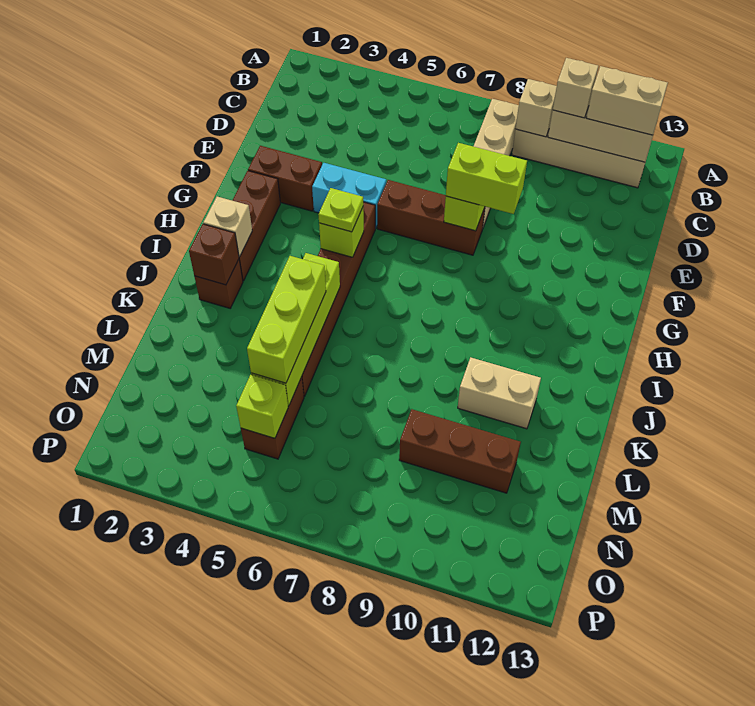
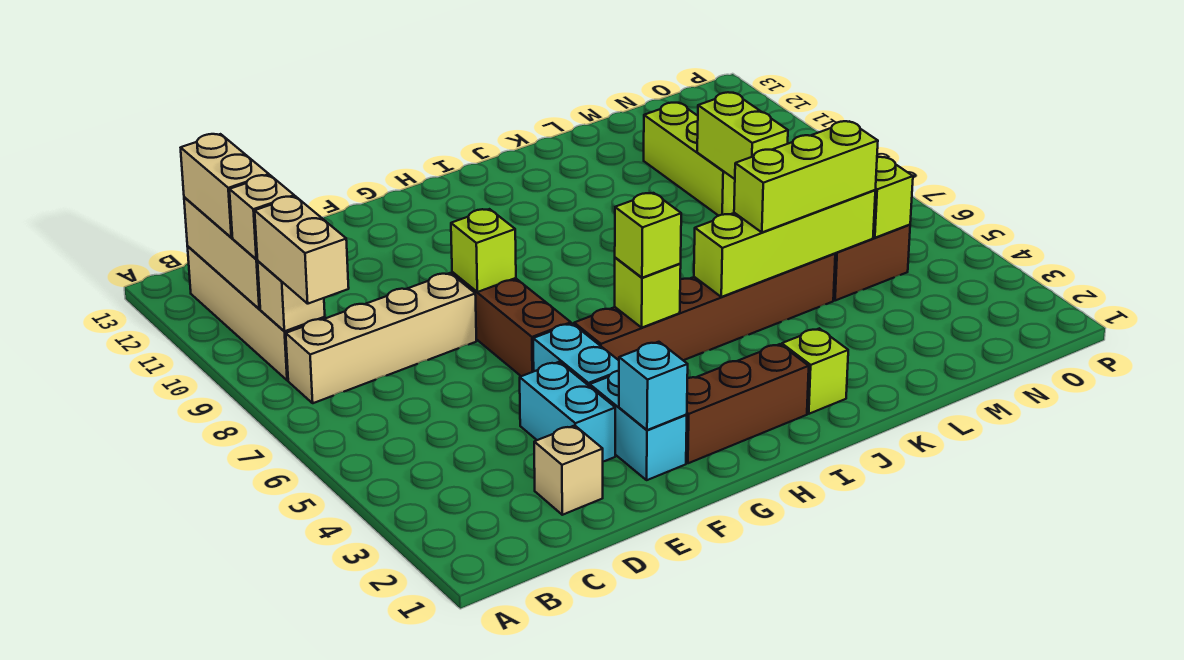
none -> cyan brick E3:E4 level 1
brown brick F2:F3 level 1 -> cyan brick F2:F3 level 1
none -> cyan brick F2 level 2
lime brick F8:F9 level 3 -> lime brick M8:M9 level 2
lime plate H5 level 3 -> lime brick H5 level 3
tan brick I2 level 2 -> tan brick D2 level 1
brown brick J2 level 1 -> lime brick J2 level 1
brown brick J2 level 2 -> none
tan brick K10:K11 level 1 -> tan brick B8:B9 level 3
brown brick M9:M11 level 1 -> lime brick M9:M11 level 1

